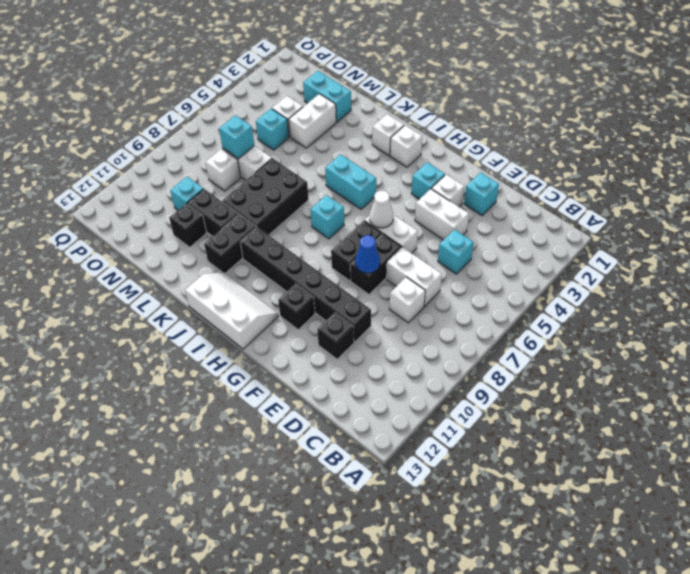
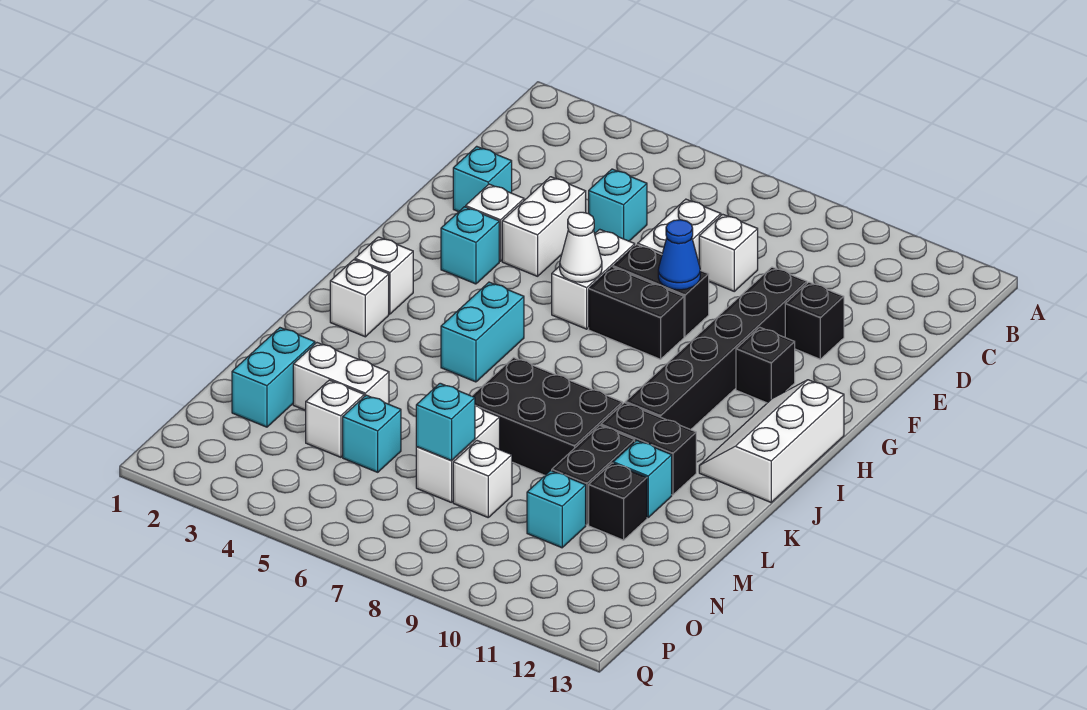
cyan brick I7 level 1 -> cyan brick L11 level 1

